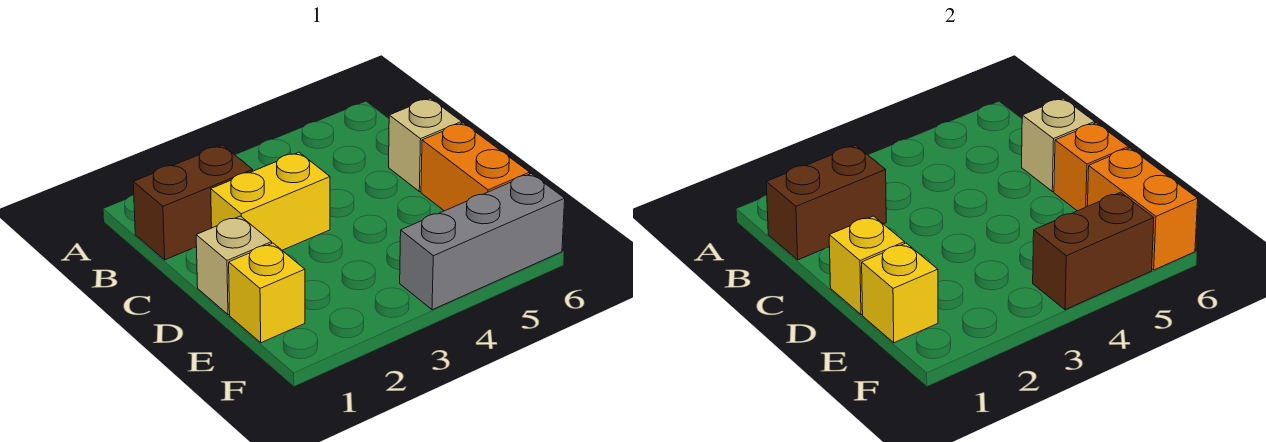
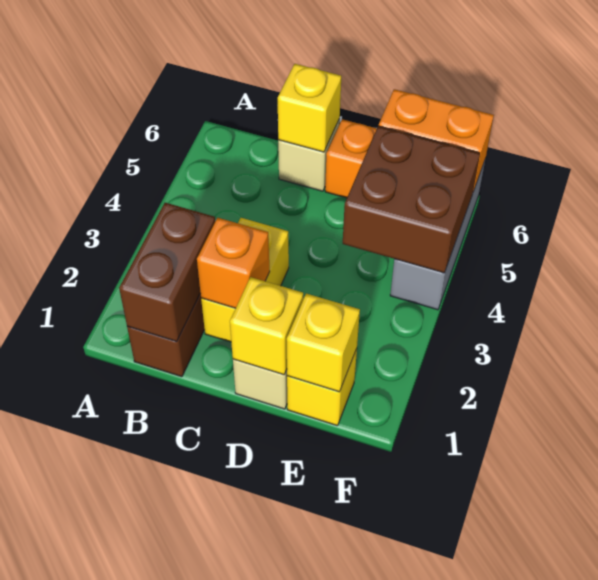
tan brick C6 level 2 -> yellow brick C6 level 2
orange brick D6 level 2 -> orange brick C2 level 2
brown brick F4:F5 level 2 -> brown brick E4:F5 level 2

